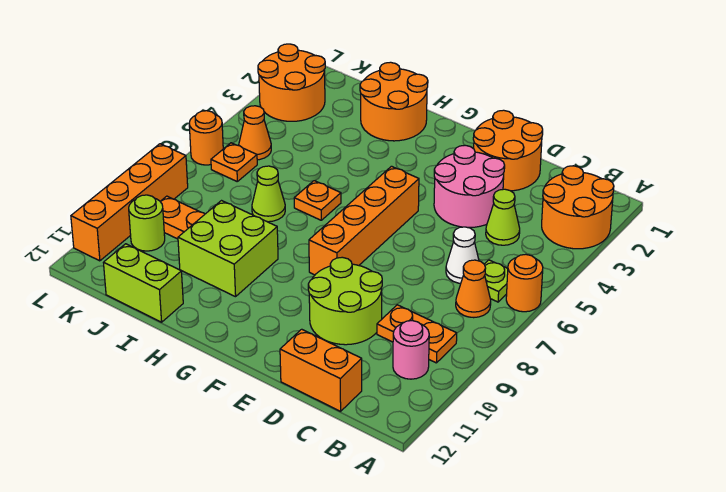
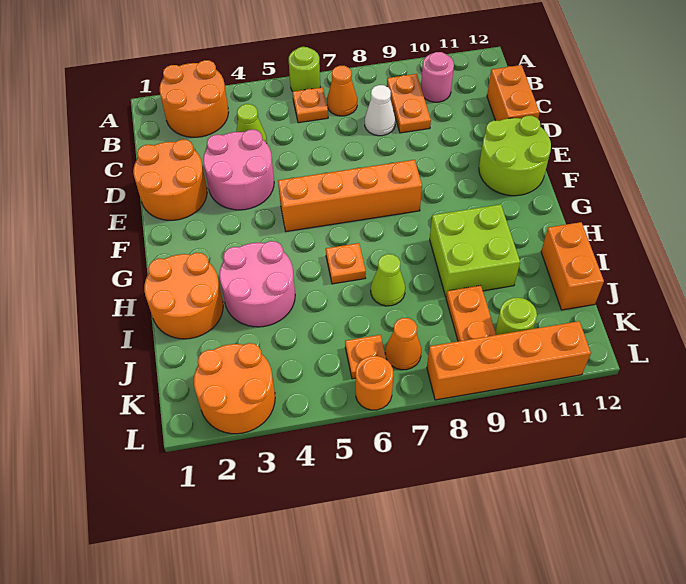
orange round brick A6 level 1 -> lime round brick A6 level 1
lime plate B6 level 1 -> orange plate B6 level 1
white cone C6 level 1 -> white cone C8 level 1
lime round brick D9:E10 level 1 -> lime round brick E11:F12 level 1
none -> pink round brick H3:I4 level 1
lime brick I12:J12 level 1 -> orange brick I12:J12 level 1
orange cone K5 level 1 -> orange cone K7 level 1

